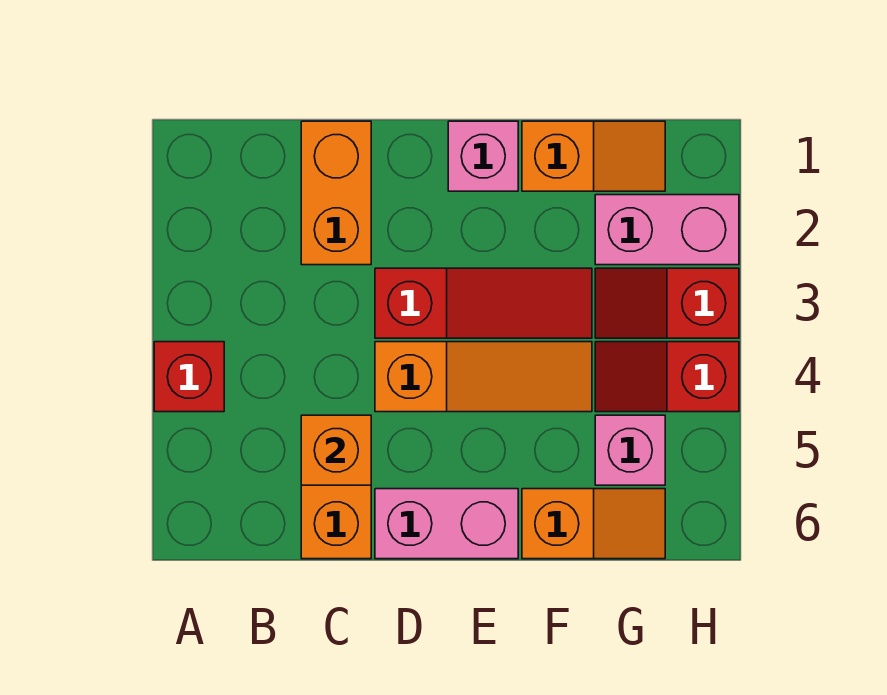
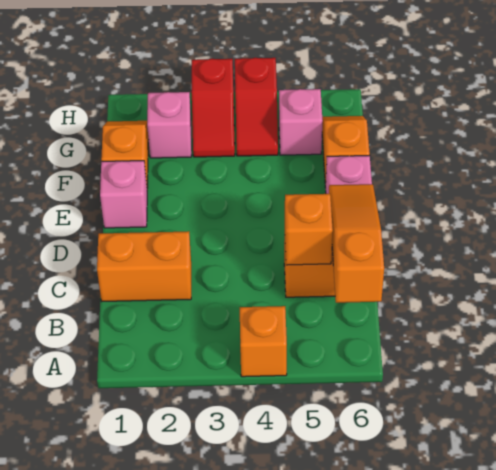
red brick A4 level 1 -> orange brick A4 level 1
red slope D3:F3 level 1 top D -> none
orange slope D4:F4 level 1 top D -> orange slope B6:D6 level 2 top B
pink brick G2:H2 level 1 -> pink brick G2 level 1

